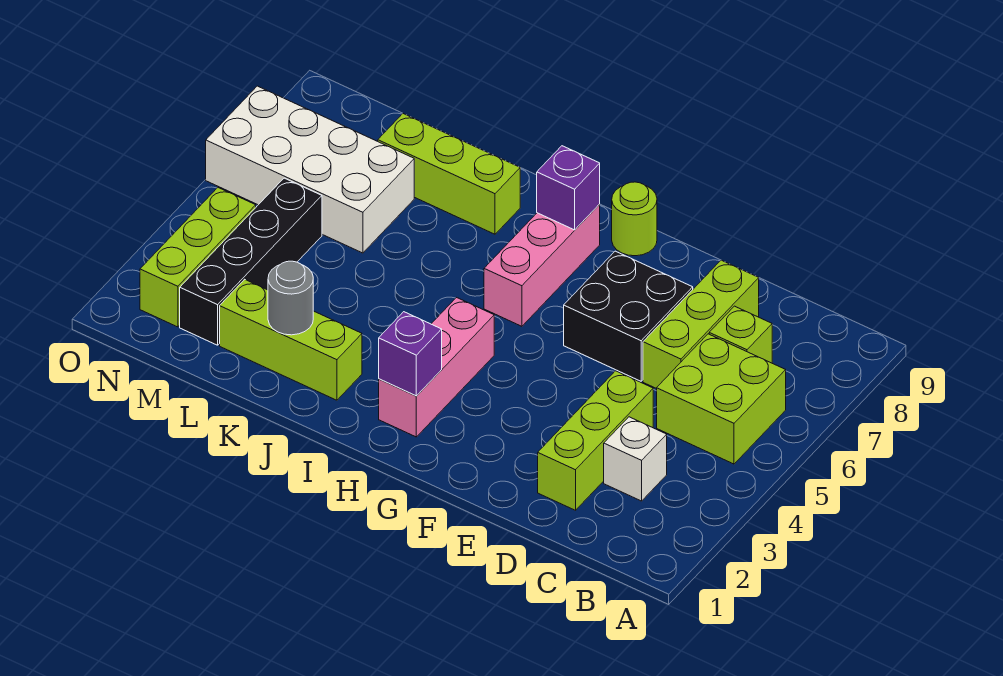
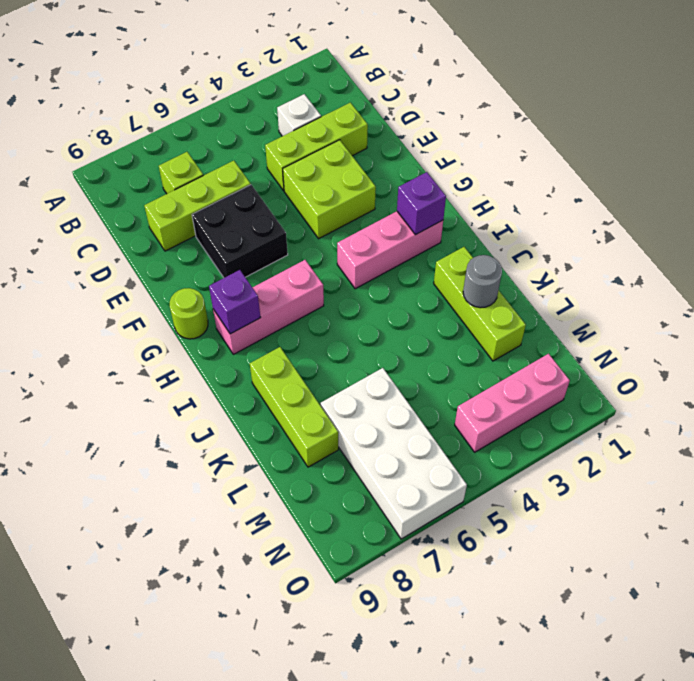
lime brick B5:C6 level 1 -> lime brick E3:F4 level 1
black brick M2:M5 level 1 -> none
lime brick N2:N4 level 1 -> pink brick N2:N4 level 1

